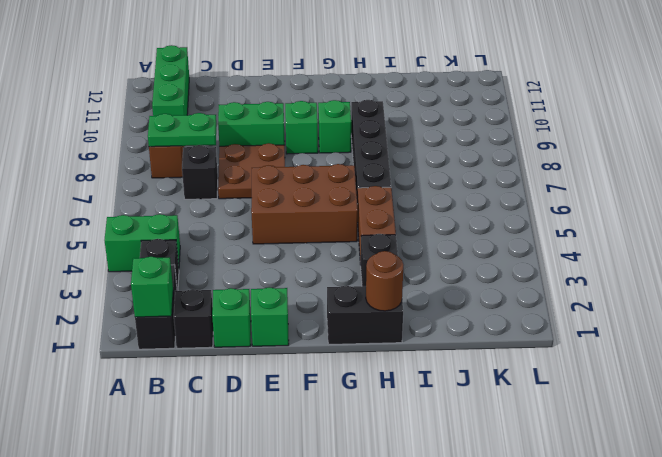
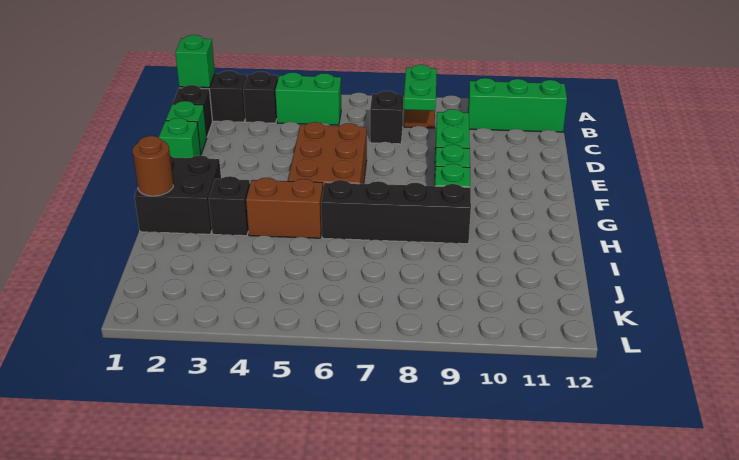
green brick A4:B4 level 1 -> green brick B4:B5 level 1
brown plate D7:E8 level 1 -> none
black brick G1:H1 level 1 -> black brick G1:H2 level 1

